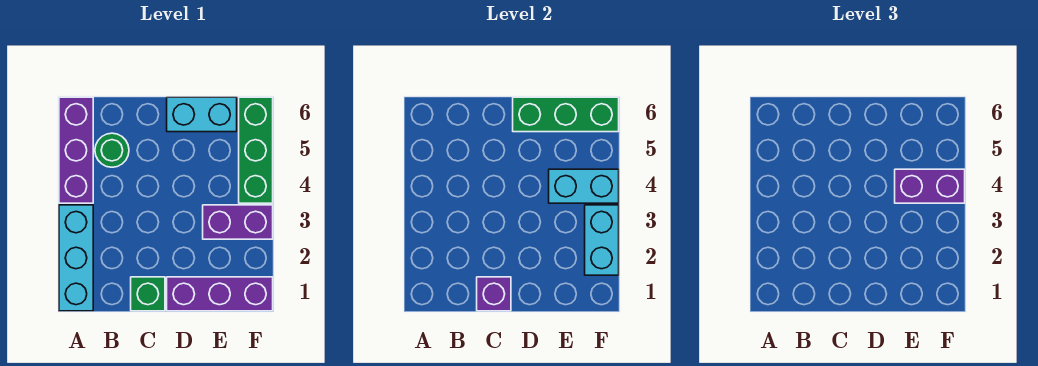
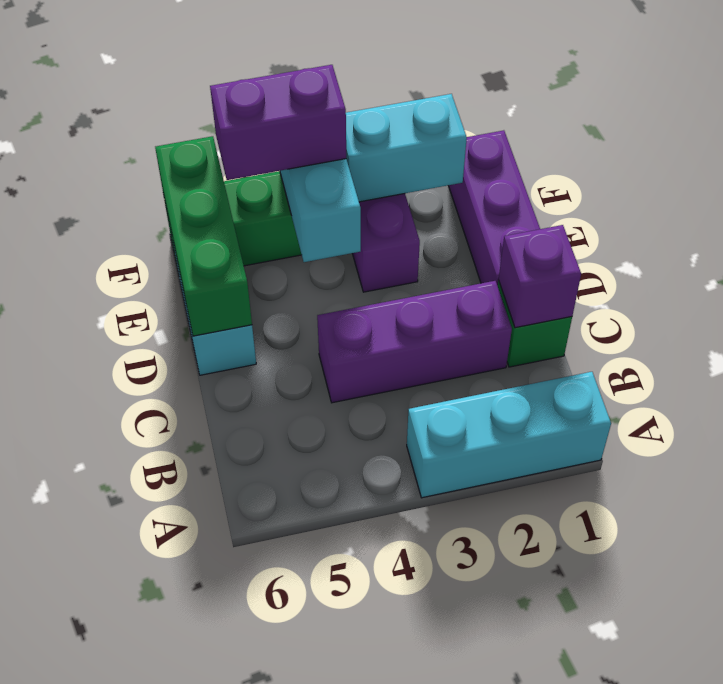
purple brick A4:A6 level 1 -> purple brick C2:C4 level 1
green round brick B5 level 1 -> none
purple brick E4:F4 level 3 -> purple brick F4:F5 level 3

